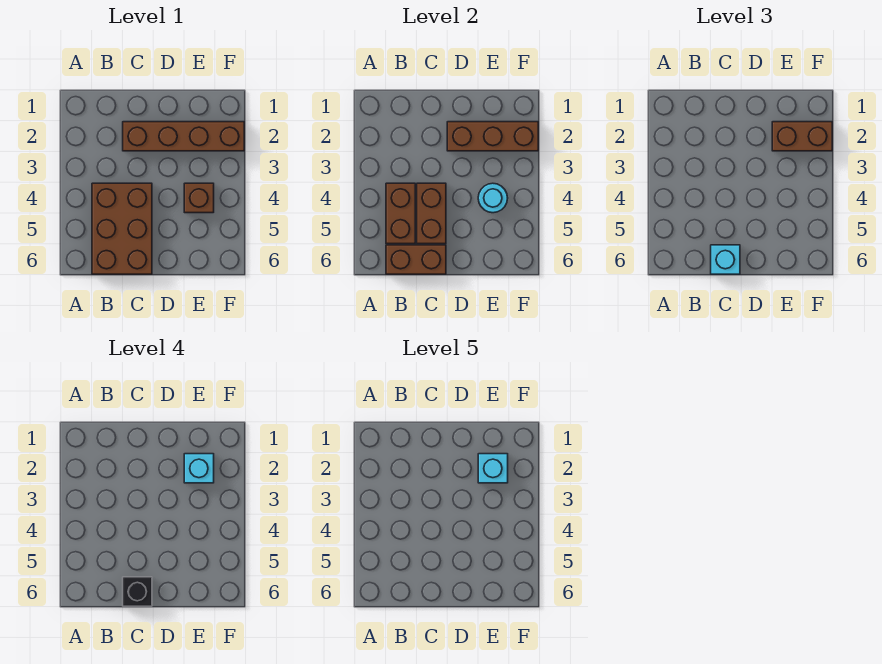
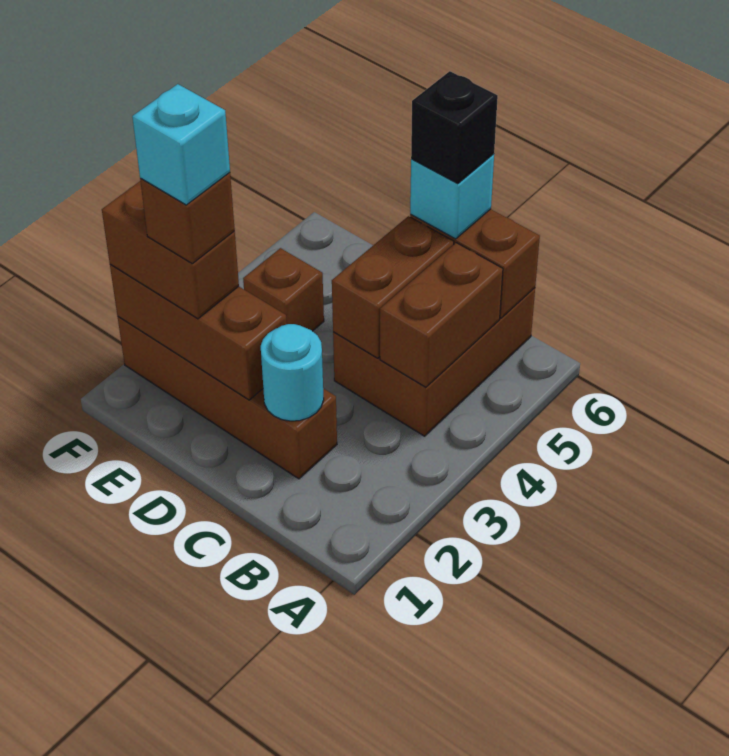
cyan brick E2 level 4 -> brown brick E2 level 4
cyan round brick E4 level 2 -> cyan round brick C2 level 2

